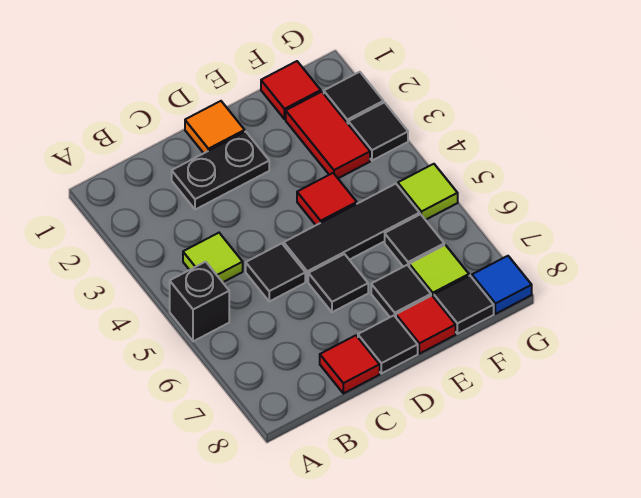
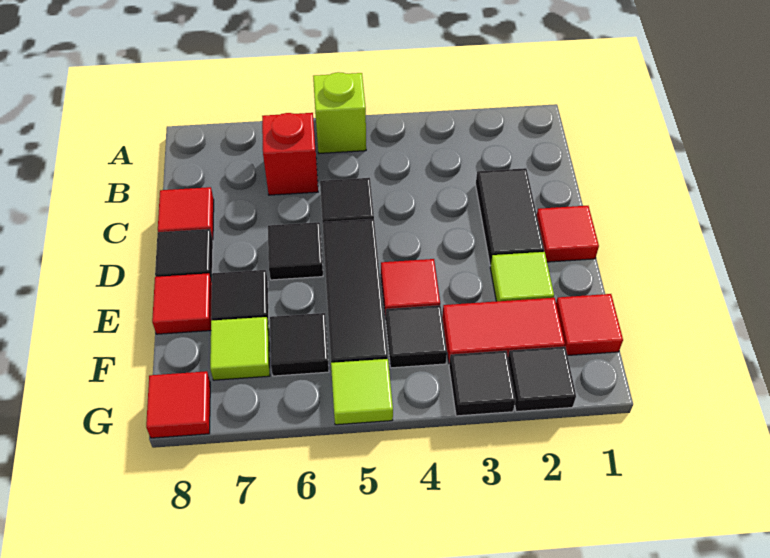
black brick A5 level 1 -> lime brick A5 level 1
lime tile B4 level 1 -> lime tile E2 level 1
none -> red brick B6 level 1
black plate C2:D2 level 1 -> black tile C2:D2 level 1
orange tile D1 level 1 -> red tile D1 level 1
black tile F8 level 1 -> black tile F4 level 1
blue tile G8 level 1 -> red tile G8 level 1

